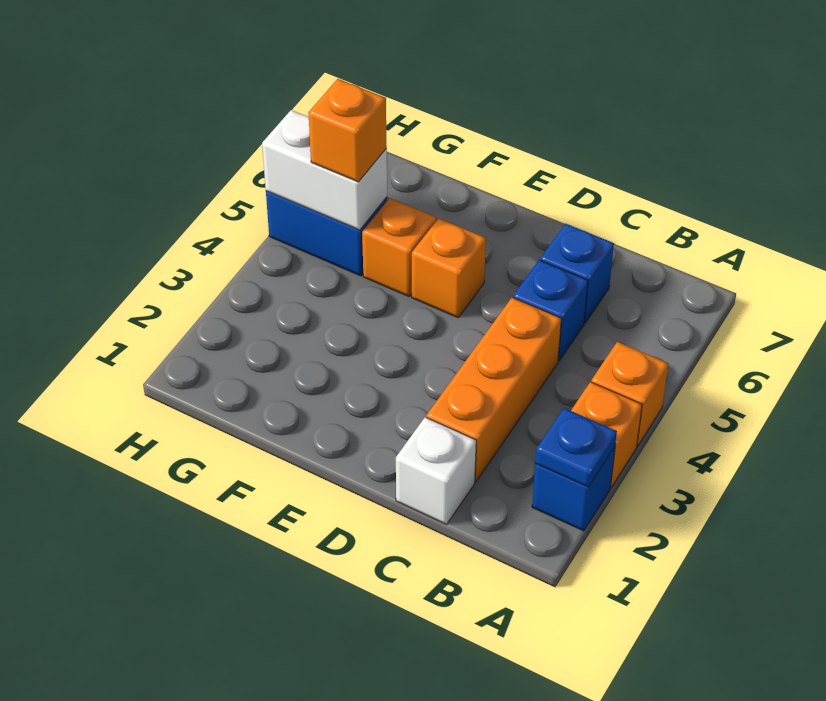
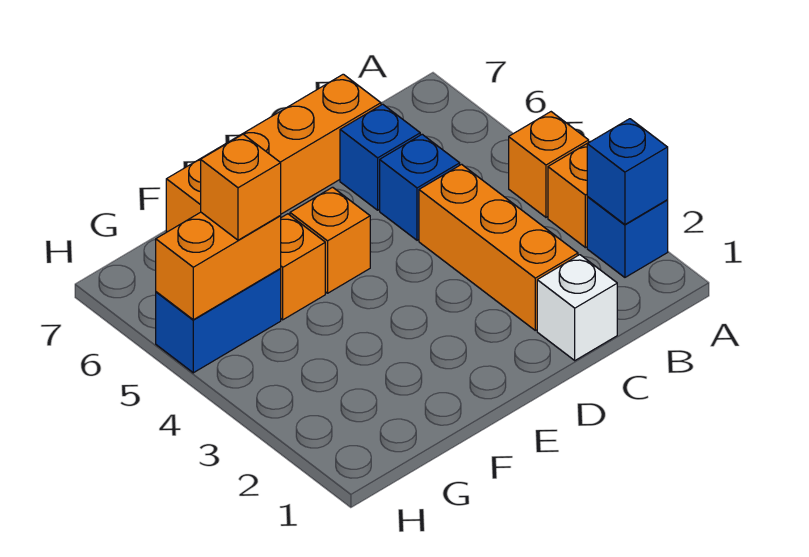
blue plate A2 level 2 -> blue brick A2 level 2
none -> orange brick C7:F7 level 1
white brick G5:H5 level 2 -> orange brick G5:H5 level 2

